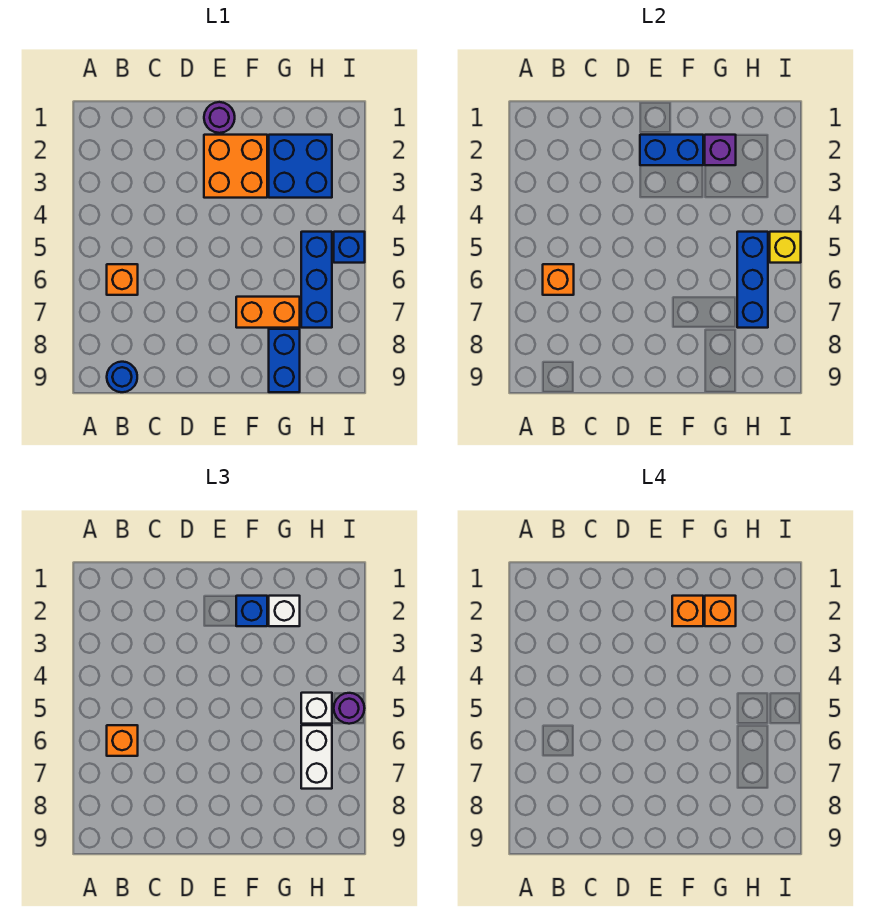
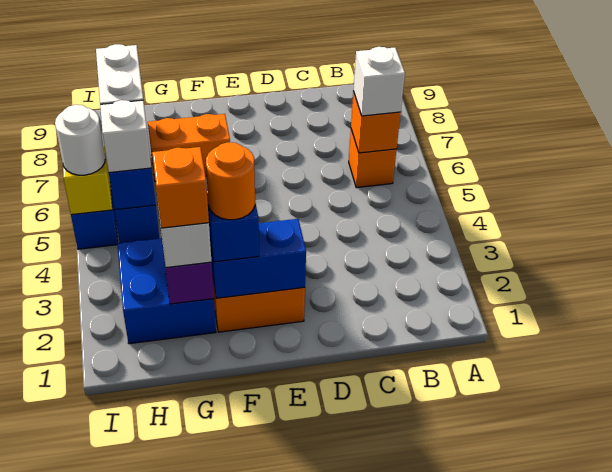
orange brick B6 level 3 -> white brick B6 level 3
blue round brick B9 level 1 -> none
purple round brick E1 level 1 -> none
orange brick F2 level 4 -> orange round brick F2 level 4
blue brick G8:G9 level 1 -> none
purple round brick I5 level 3 -> white round brick I5 level 3

